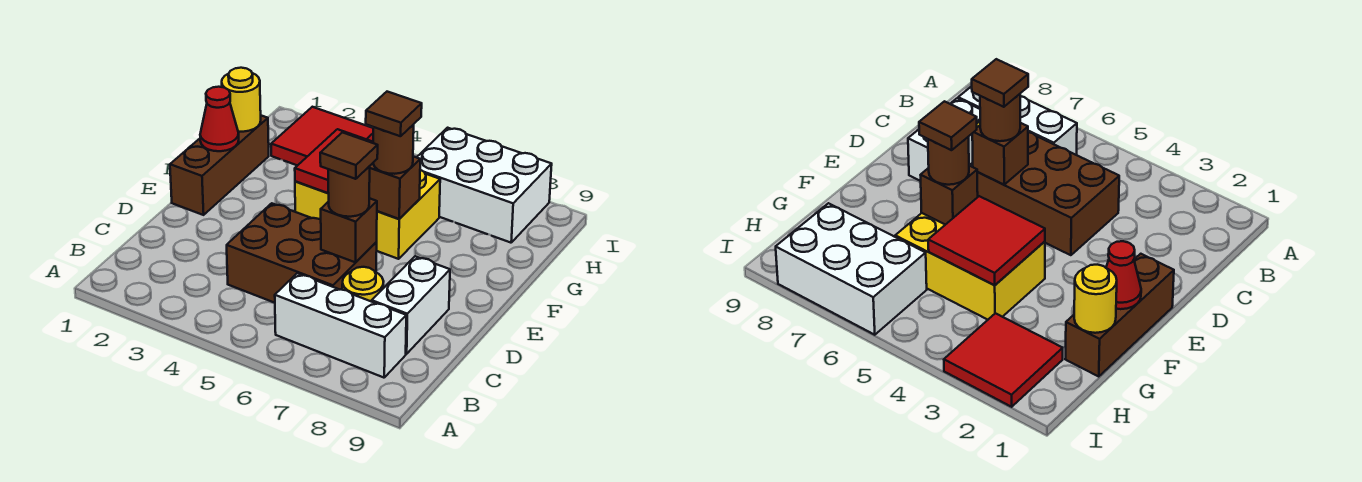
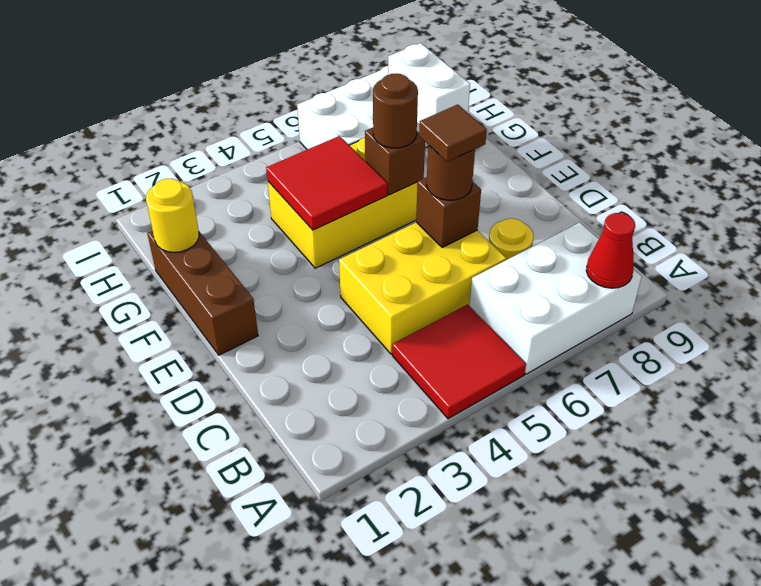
white brick B6:B8 level 1 -> white brick A6:B8 level 1
brown brick C4:D6 level 1 -> yellow brick C4:D6 level 1
white brick C8:D8 level 1 -> white brick G8:H8 level 2
red cone F1 level 2 -> red cone A8 level 2
brown tile F6 level 4 -> none
red tile H2:I3 level 1 -> red tile A4:B5 level 1

